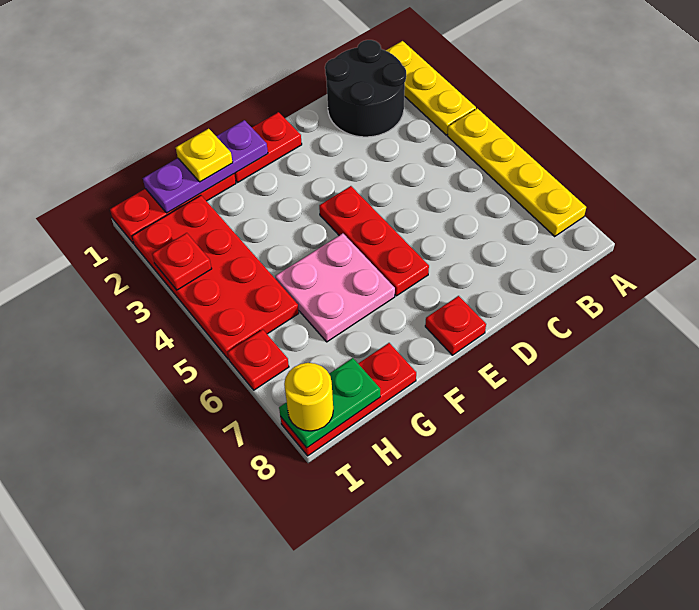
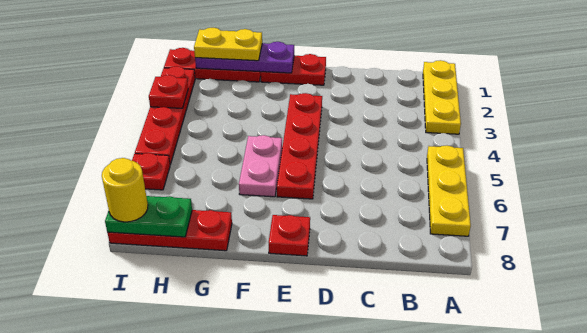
yellow plate A4:A7 level 1 -> yellow plate A5:A7 level 1
black round brick B1:C2 level 1 -> none
red plate E4:E6 level 1 -> red plate E3:E6 level 1
pink plate F5:G6 level 1 -> pink plate F5:F6 level 1
yellow plate G1 level 3 -> yellow plate G1:H1 level 3
red plate H2:I5 level 1 -> red plate I2:I5 level 1

